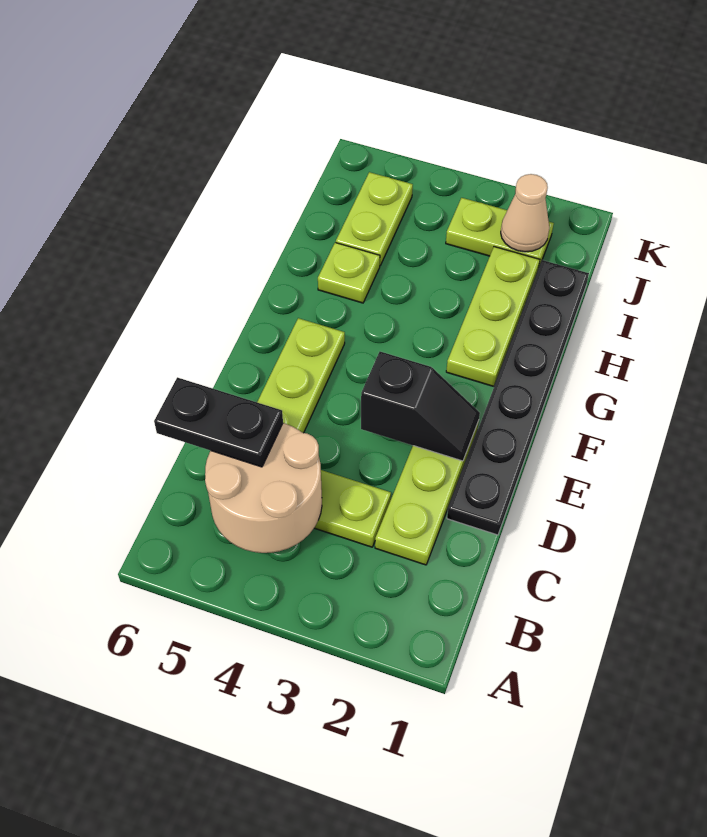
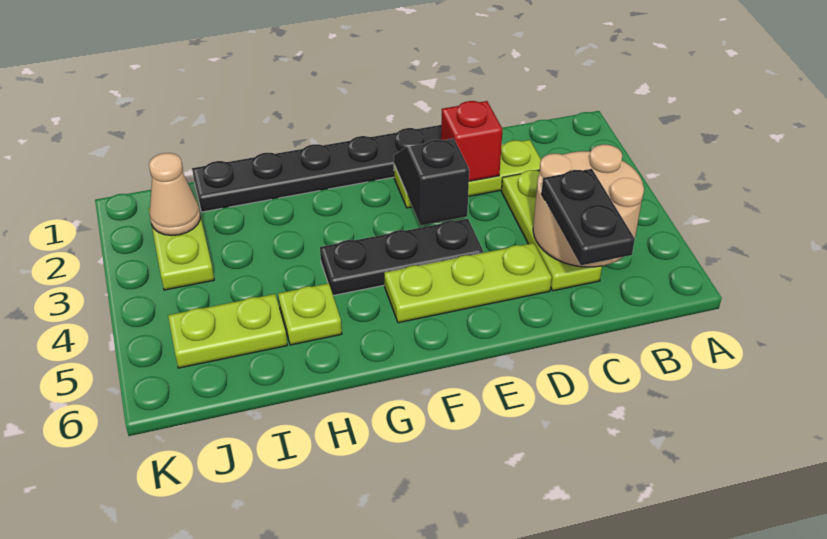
none -> red brick D2 level 2
none -> black plate E4:G4 level 1
lime plate G2:I2 level 1 -> none

